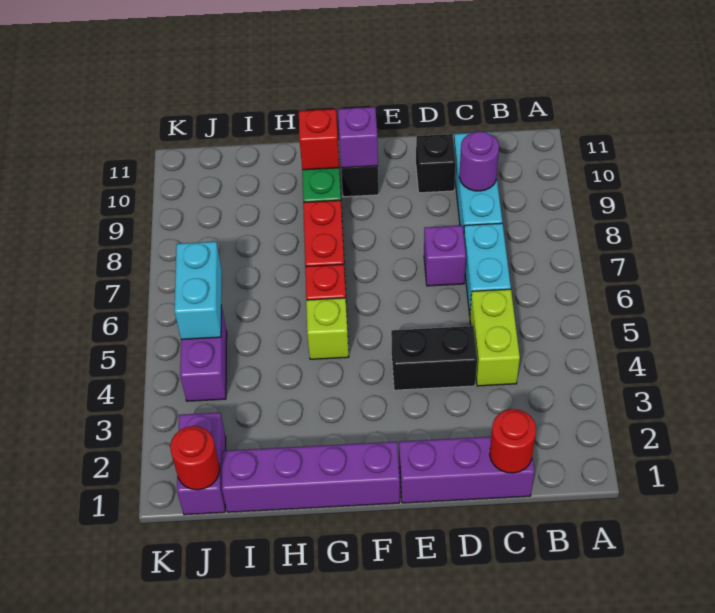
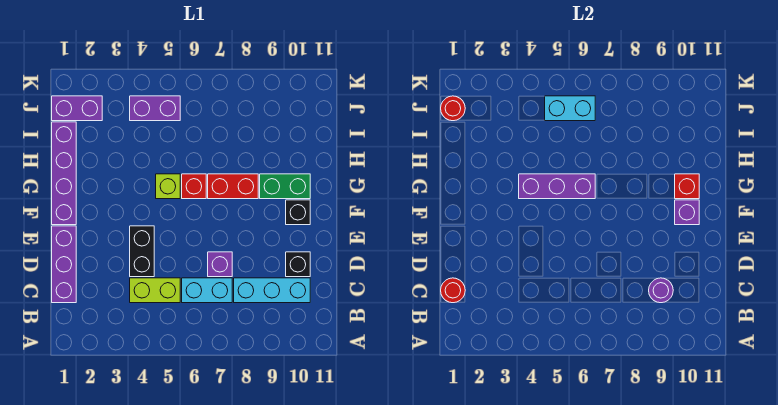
none -> purple brick G4:G6 level 2

